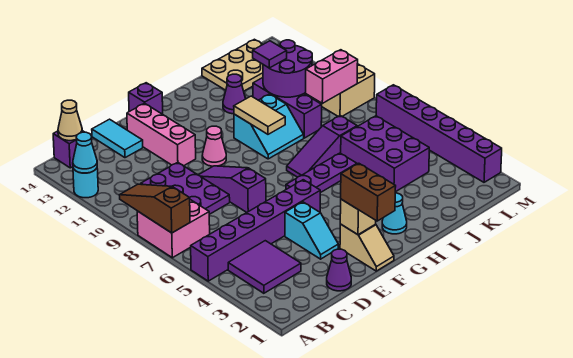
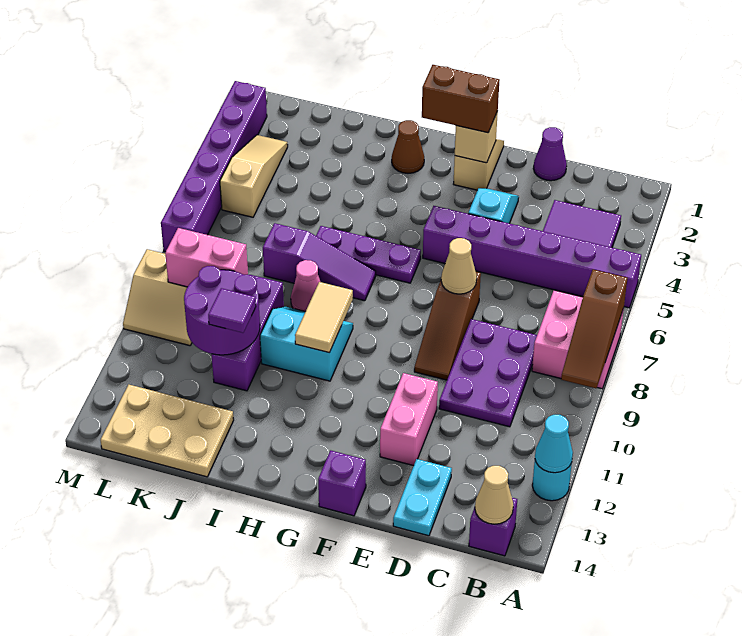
cyan tile D13:D14 level 1 -> cyan plate D13:D14 level 1
purple slope E7:E9 level 1 top 7 -> brown slope E7:E9 level 1 top 7
none -> tan cone E7 level 2
pink brick E11:E13 level 1 -> pink brick E11:E12 level 1
brown brick F1:F2 level 3 -> brown brick F2:G2 level 3
pink cone F10 level 1 -> pink cone I8 level 1
cyan cone H2 level 1 -> brown cone H2 level 1
purple cone I12 level 1 -> none
purple brick J4:K6 level 1 -> none
none -> tan slope L3:L5 level 1 top 5

